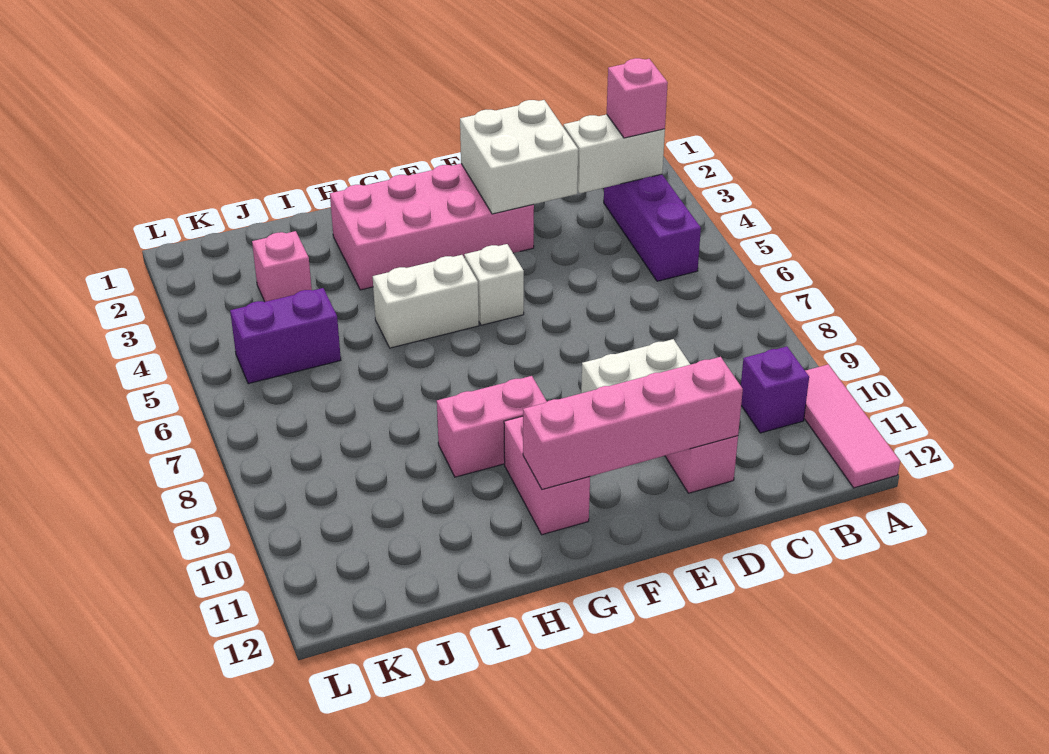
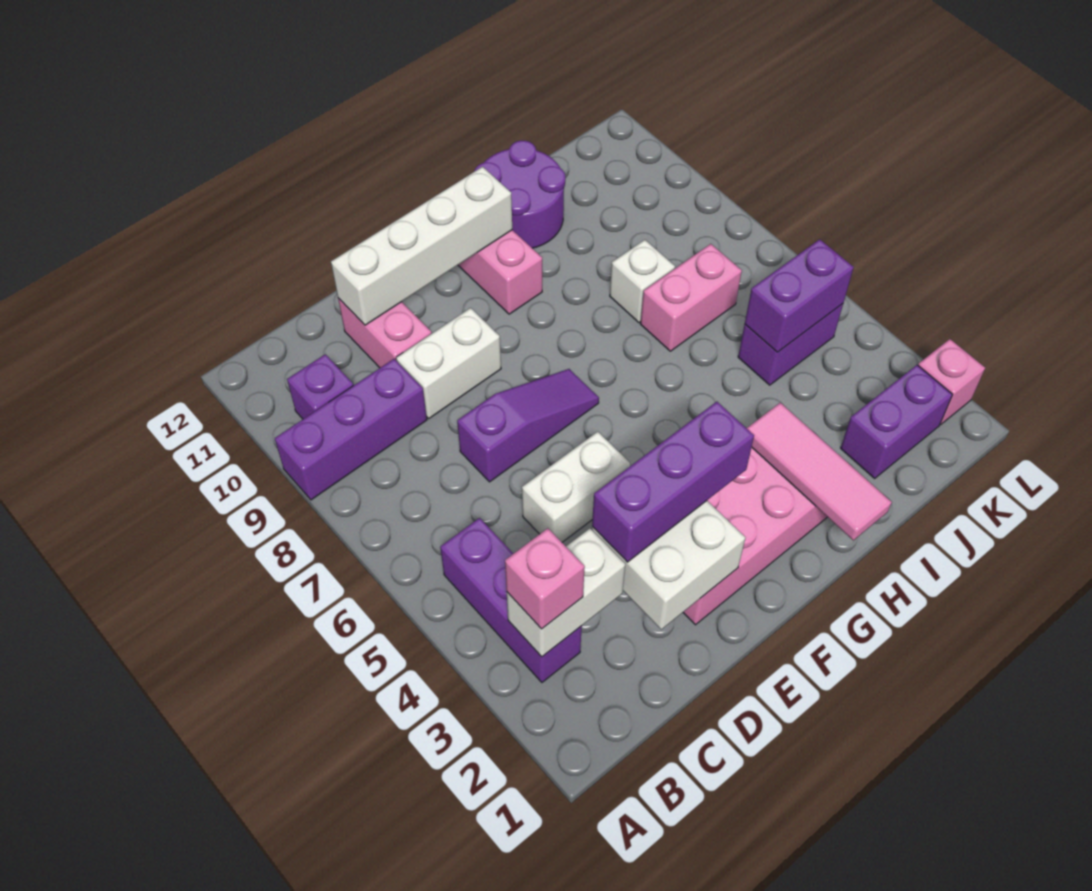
none -> purple brick A9:C9 level 1
pink tile A10:A12 level 1 -> pink tile H1:H3 level 2
none -> purple brick D3:F3 level 3
none -> purple slope D7:F7 level 1 top D
pink brick D11:G11 level 2 -> white brick D11:G11 level 2
white brick F5 level 1 -> white brick I8 level 1
white brick G5:H5 level 1 -> white brick D5:E5 level 1
pink brick G9:H9 level 1 -> pink brick I7:J7 level 1
none -> purple round brick H11:I12 level 1
none -> purple brick J2:K2 level 1
pink brick J3 level 1 -> pink brick L2 level 1
none -> purple brick J5:K5 level 2

